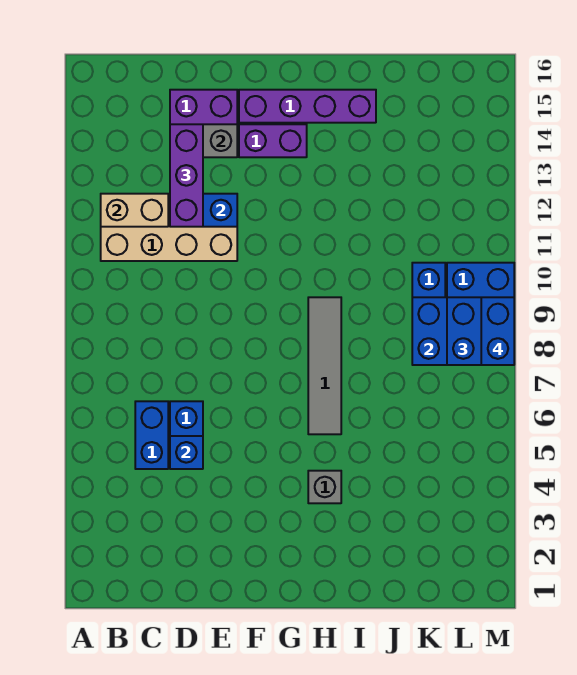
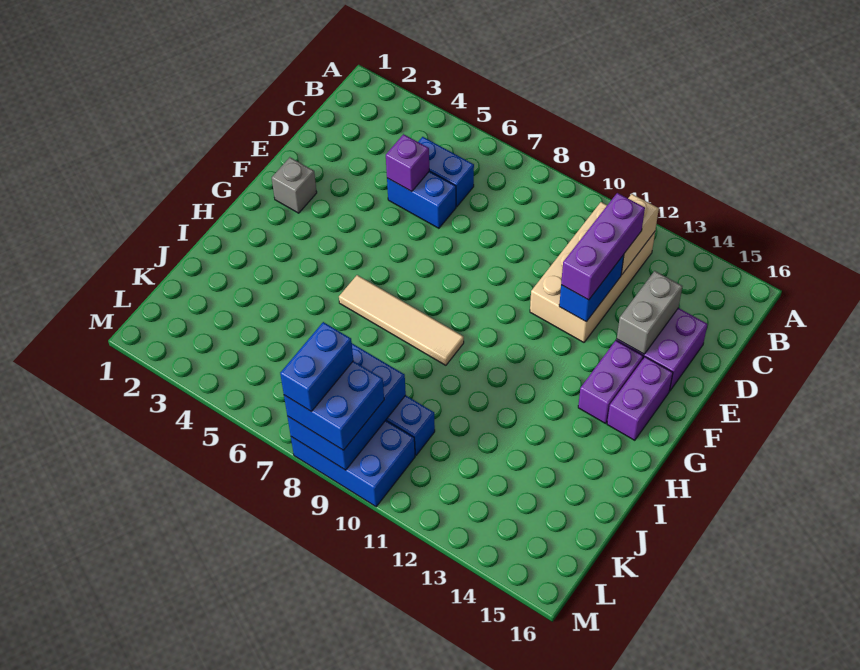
blue brick D5 level 2 -> purple brick D5 level 2
purple brick D12:D14 level 3 -> purple brick C12:E12 level 3
purple brick F15:I15 level 1 -> purple brick F15:G15 level 1
grey brick H4 level 1 -> grey brick F2 level 1
grey tile H6:H9 level 1 -> tan tile H6:H9 level 1
blue brick M8:M9 level 4 -> blue brick L8:M8 level 4

